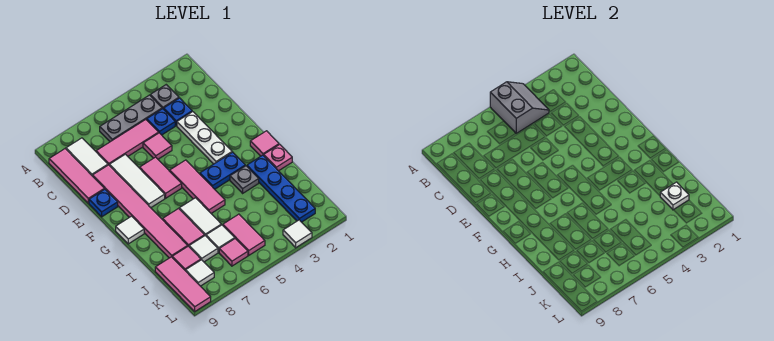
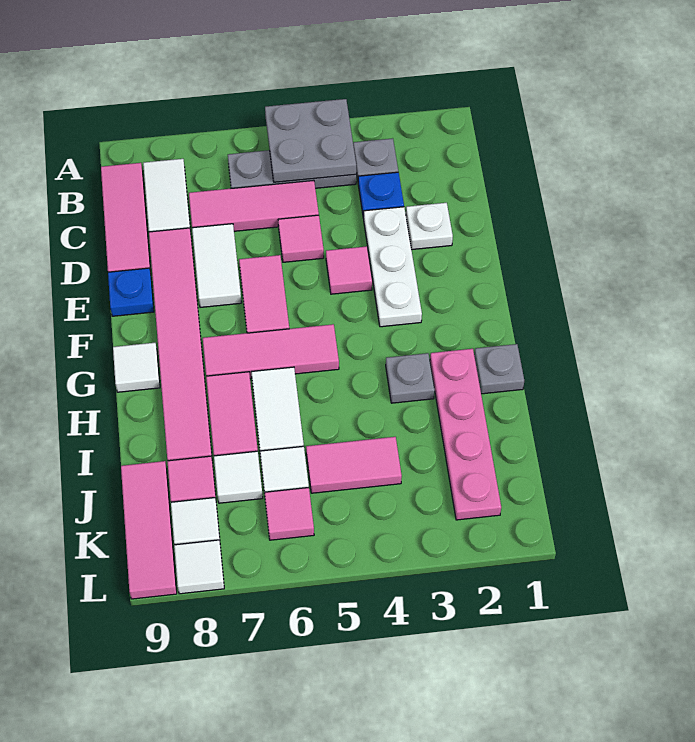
grey slope A4:B5 level 2 top 5 -> grey plate A4:B5 level 2
blue plate C4 level 1 -> none
white tile D7:F7 level 1 -> white tile D7:E7 level 1
pink tile F5:H5 level 1 -> pink tile G5:G7 level 1
pink tile G1 level 1 -> pink tile E4 level 1
blue plate G3:G4 level 1 -> none
pink plate H1 level 1 -> grey plate H1 level 1
blue plate H2:K2 level 1 -> pink plate H2:K2 level 1
white plate J2 level 2 -> white plate D2 level 1
pink tile J5:K5 level 1 -> pink tile J4:J5 level 1
white tile L3 level 1 -> white tile L8 level 1

